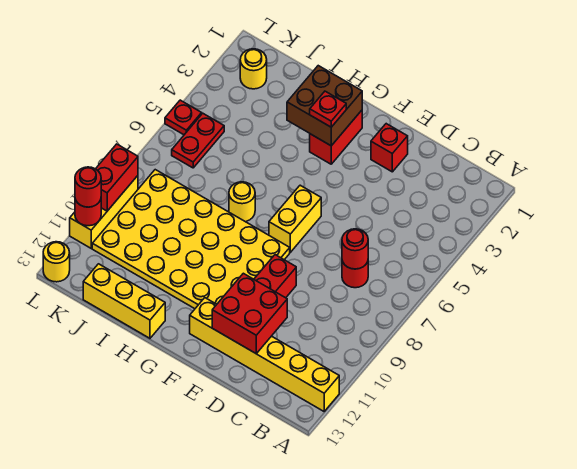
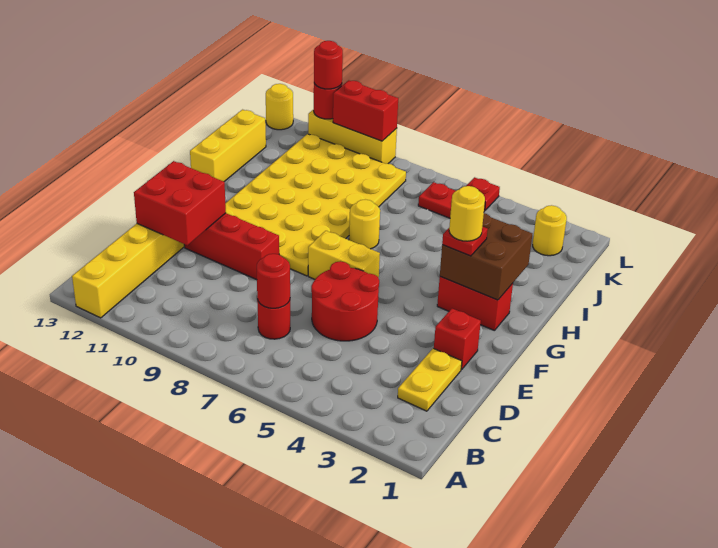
none -> yellow plate C2:D2 level 1
none -> red round brick D5:E6 level 1
none -> yellow round brick G3 level 4

